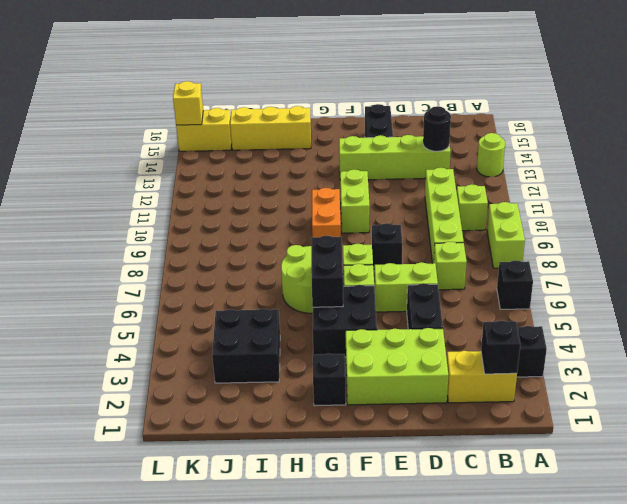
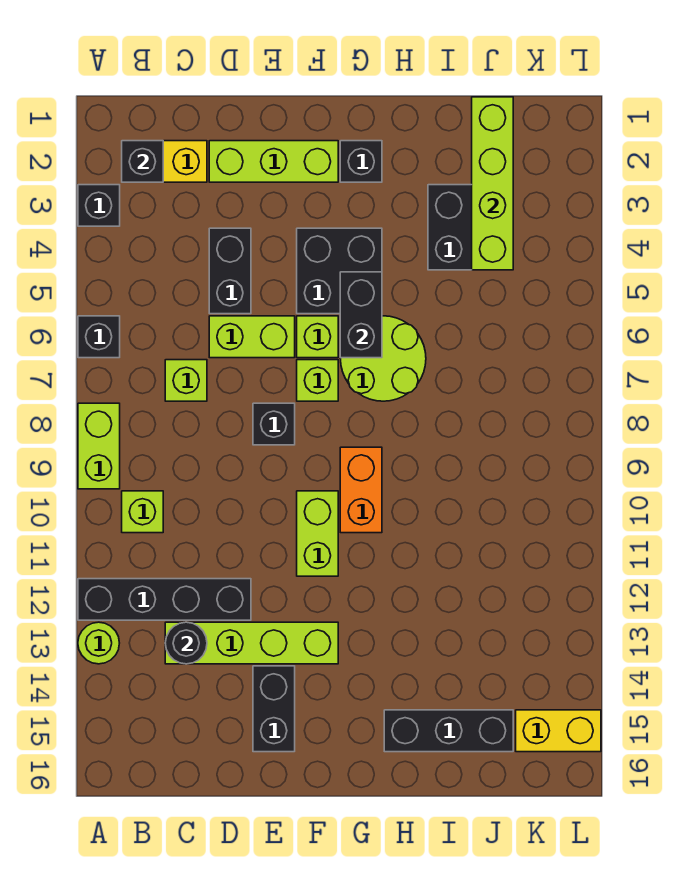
none -> black brick A12:D12 level 1
lime brick C8:C11 level 1 -> lime brick J1:J4 level 2
lime brick D2:F3 level 1 -> lime brick D2:F2 level 1
yellow brick H15:J15 level 1 -> black brick H15:J15 level 1
yellow brick L15 level 2 -> none

